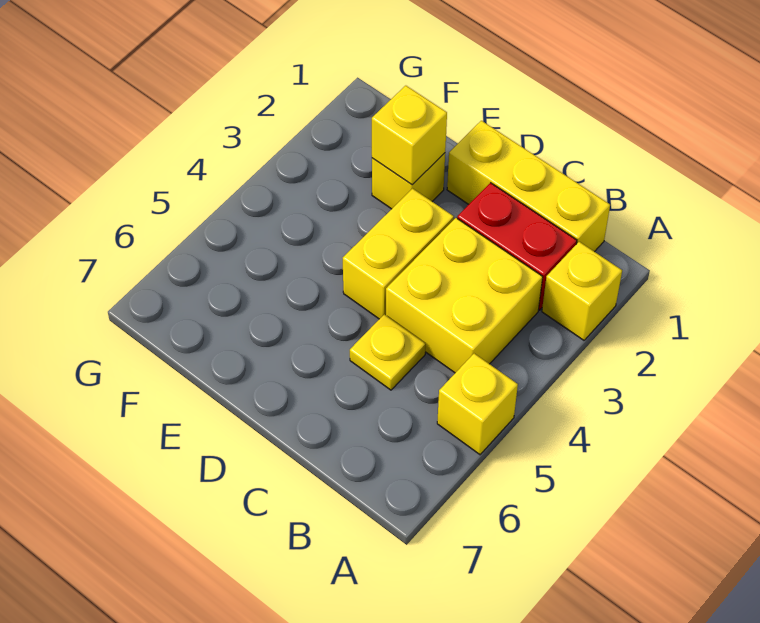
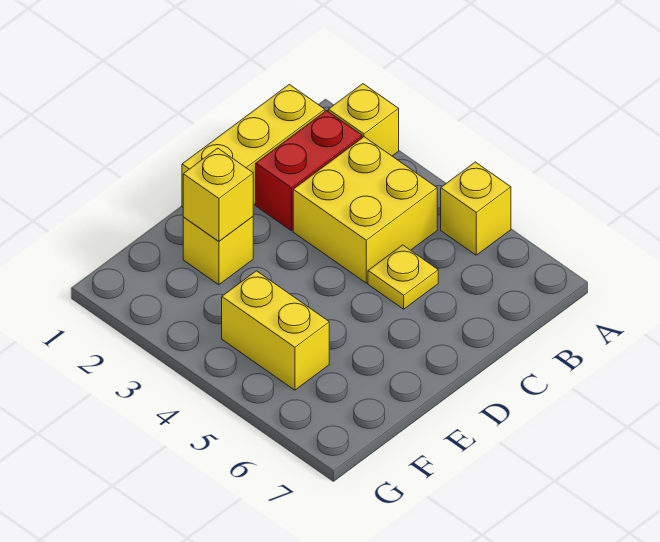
yellow brick D3:D4 level 1 -> yellow brick F4:F5 level 1

